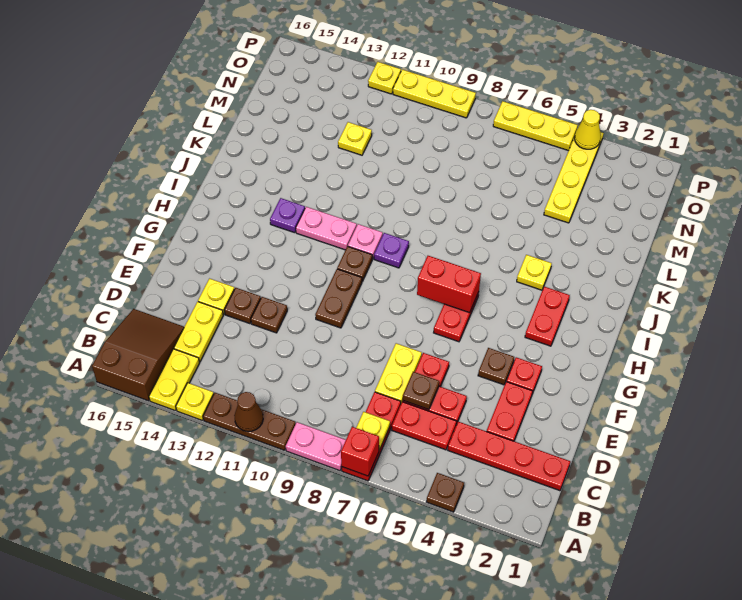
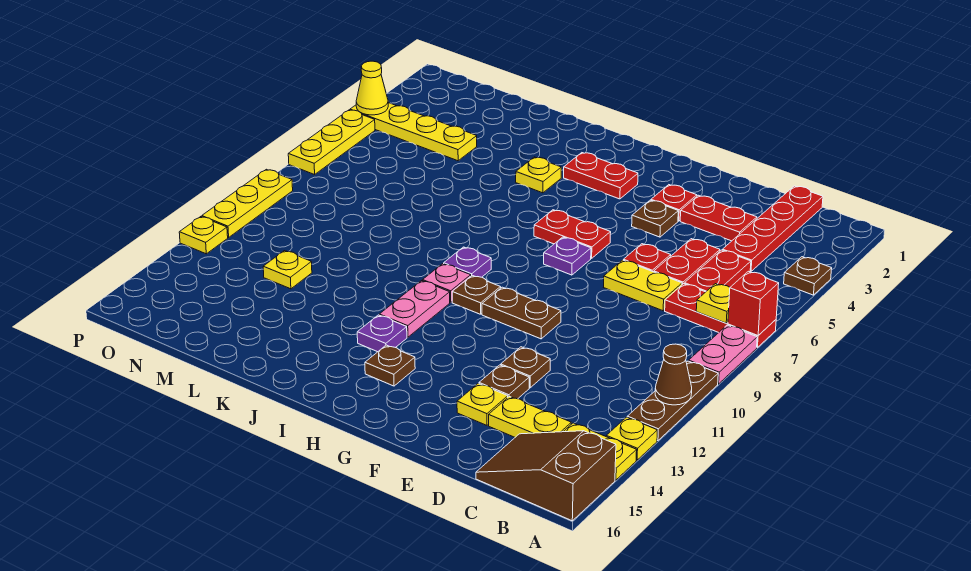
brown plate D6 level 2 -> brown plate H14 level 1
none -> purple plate G7 level 1
red brick H6:H7 level 2 -> none

